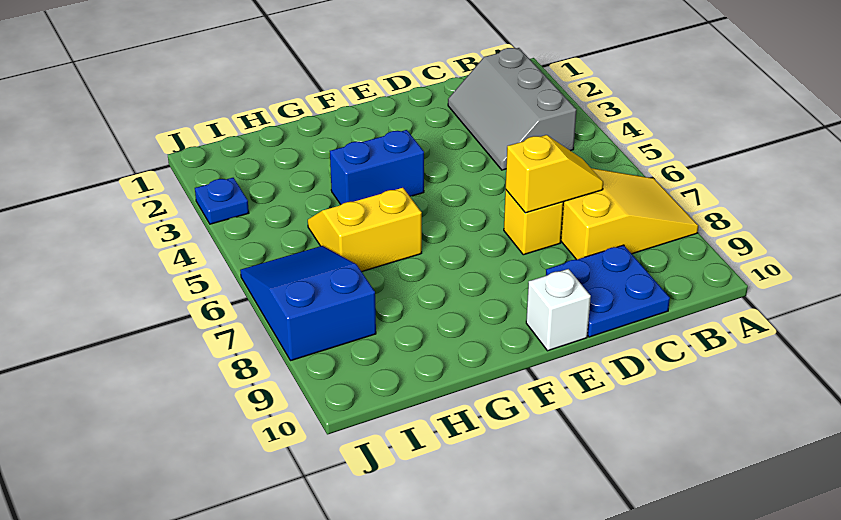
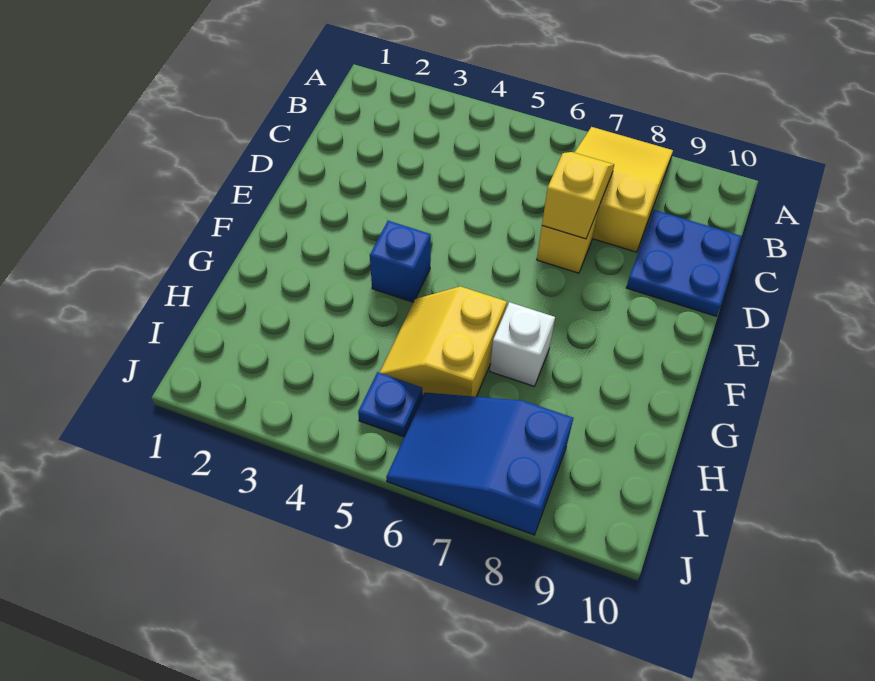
grey slope B2:C4 level 1 top B -> none
white brick E10 level 1 -> white brick G7 level 1
blue brick F4:G4 level 1 -> blue brick F4 level 1
blue plate J3 level 1 -> blue plate I5 level 1

